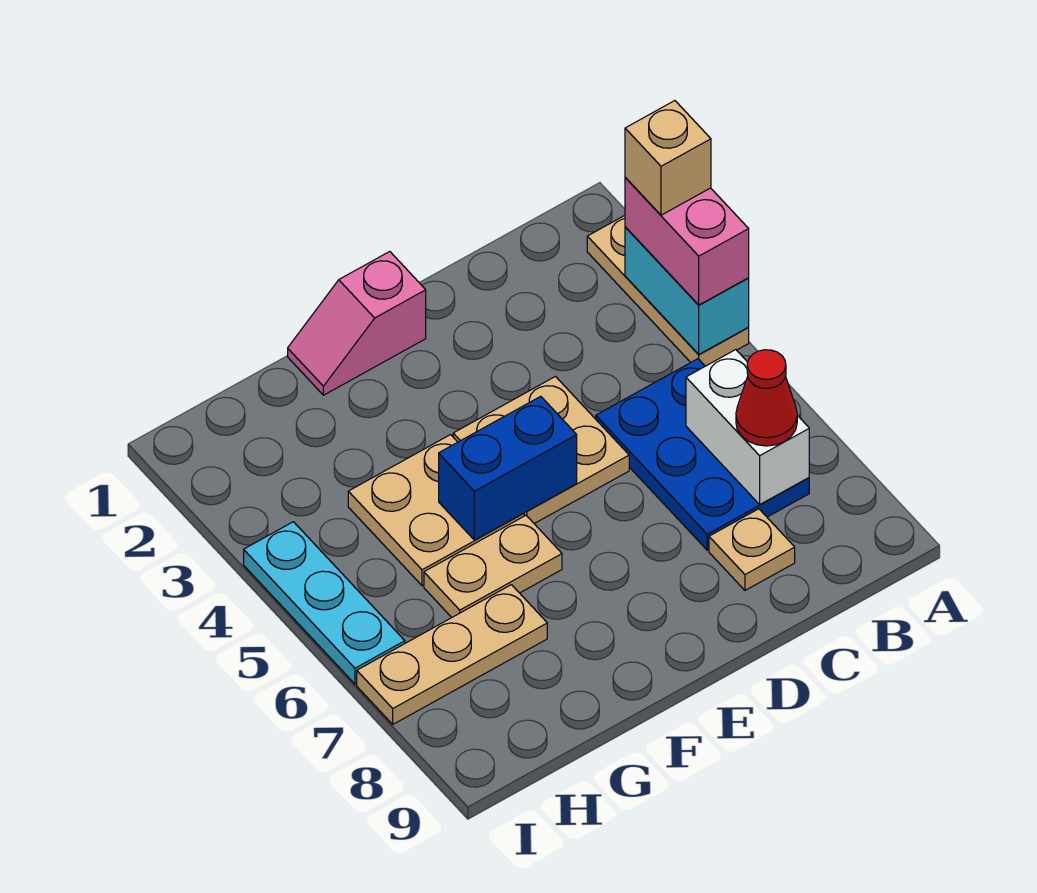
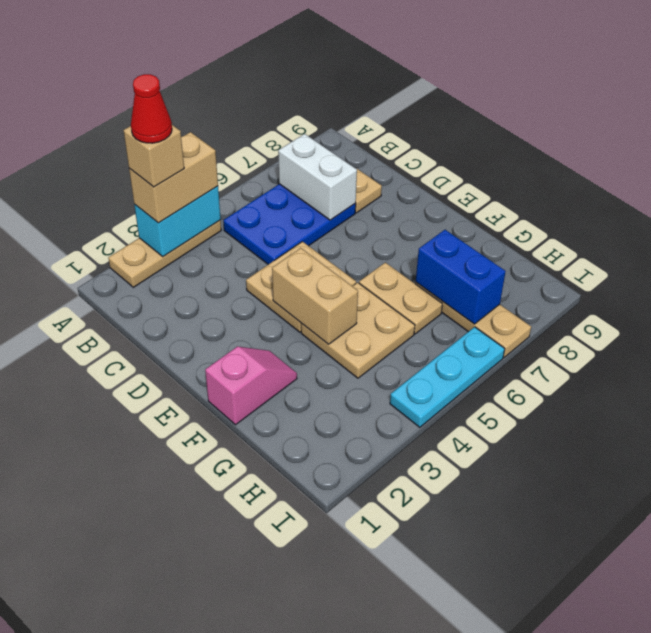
pink brick A3:A4 level 3 -> tan brick A3:A4 level 3
white brick B6:B7 level 2 -> white brick B7:C7 level 2
red cone B7 level 3 -> red cone A3 level 5
pink slope E1:F1 level 1 top E -> pink slope F1:F2 level 1 top 1
none -> tan brick E4:F4 level 2
blue brick E5:F5 level 2 -> blue brick G7:H7 level 2

